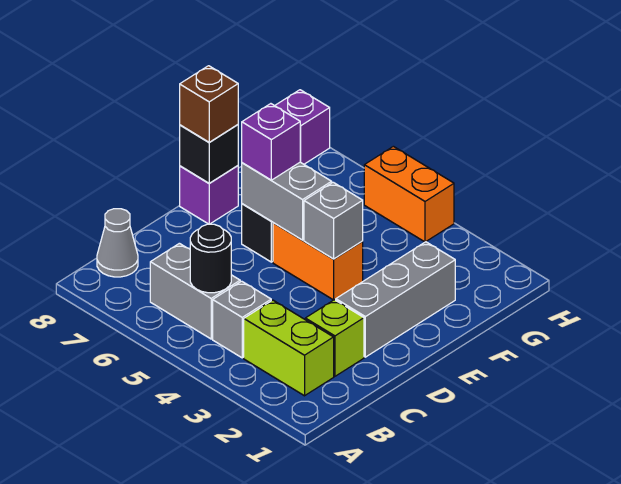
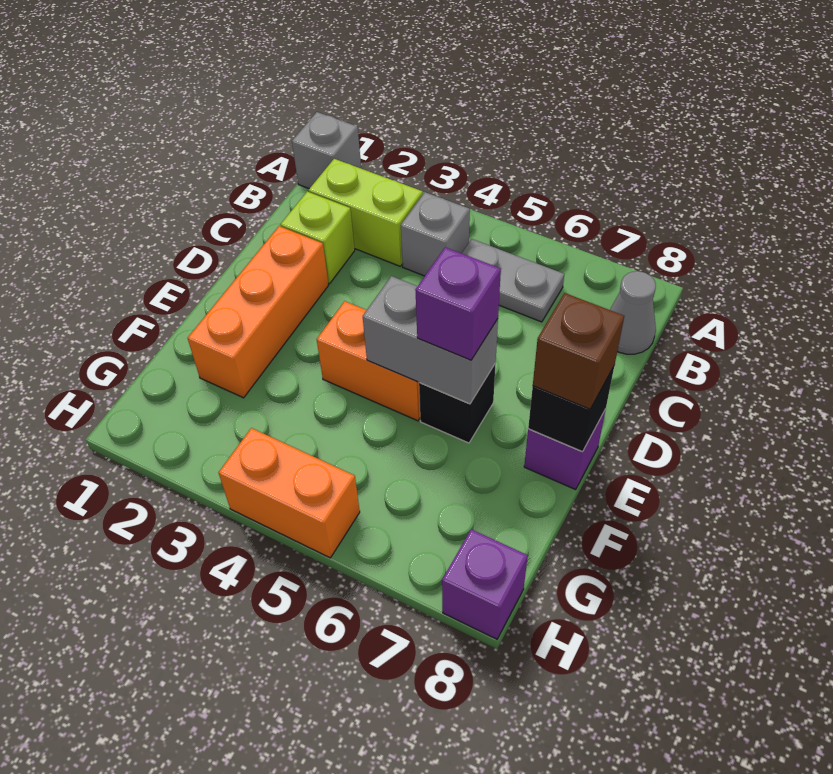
grey brick B5:B6 level 1 -> grey plate B5:B6 level 1
black round brick B5 level 2 -> none
grey brick D2:F2 level 1 -> orange brick D2:F2 level 1
grey brick E4 level 2 -> grey brick A1 level 1

